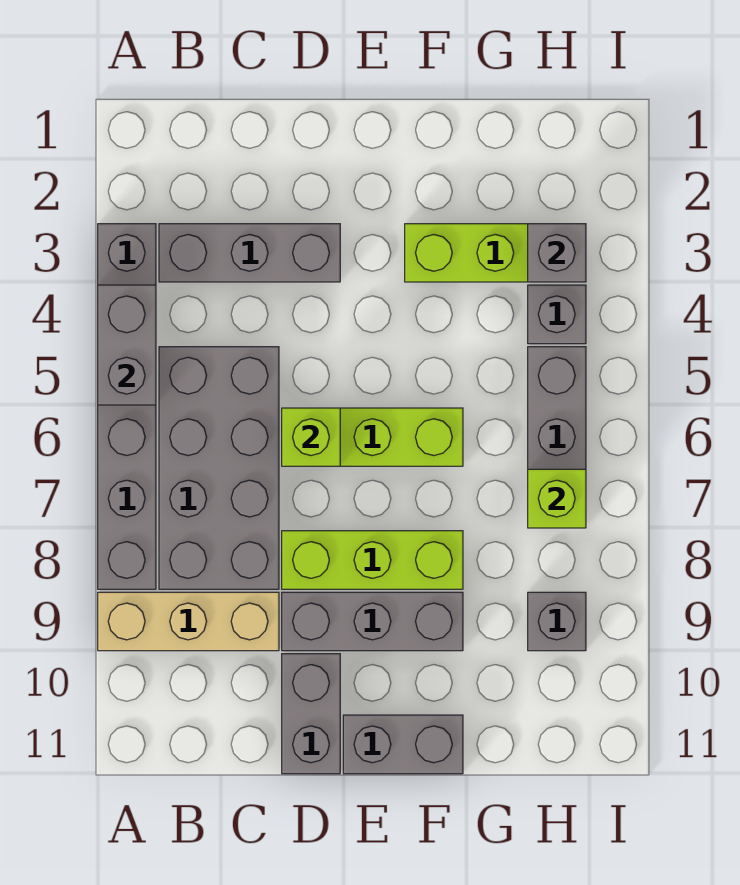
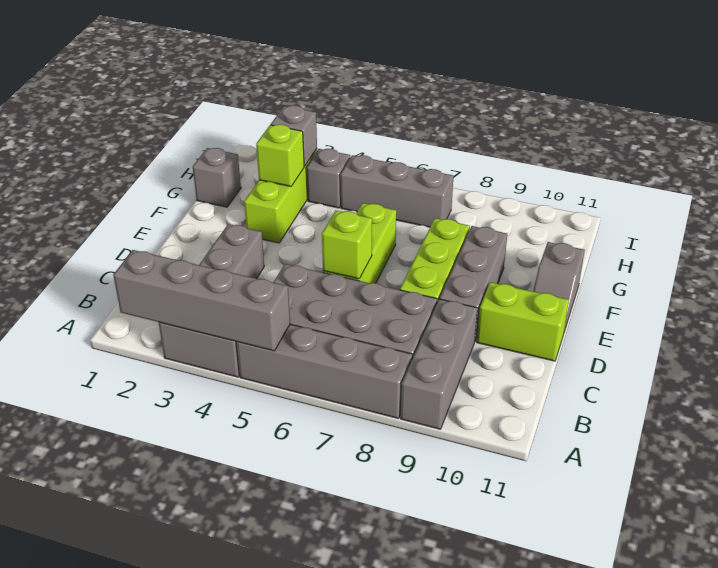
grey brick A4:A5 level 2 -> grey brick A2:A5 level 2
tan brick A9:C9 level 1 -> grey brick A9:C9 level 1
grey brick D10:D11 level 1 -> lime brick D10:D11 level 1
grey brick E11:F11 level 1 -> grey slope E11:F11 level 1 top F
lime brick H7 level 2 -> lime brick G3 level 2
grey brick H9 level 1 -> grey brick G1 level 1

